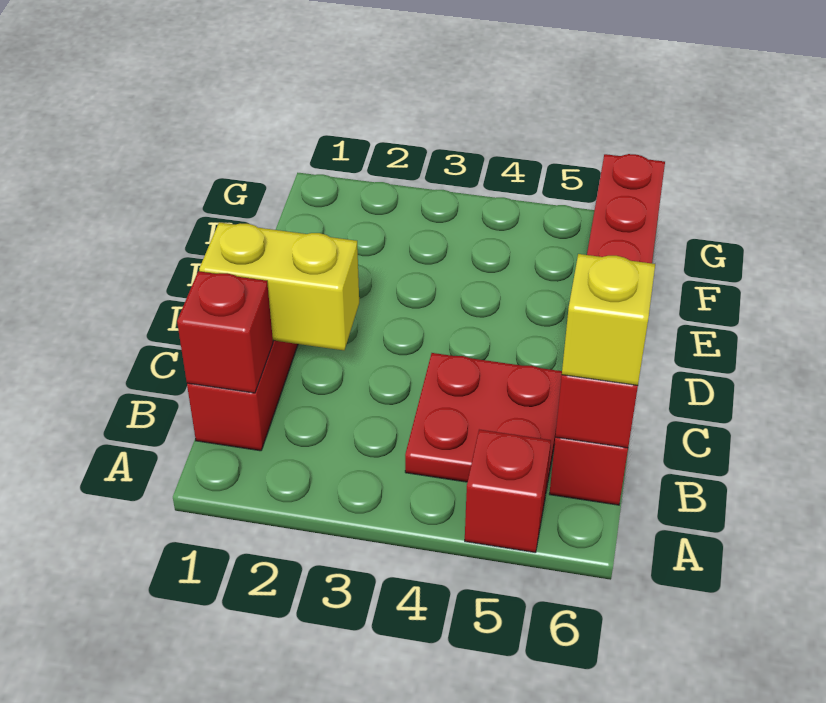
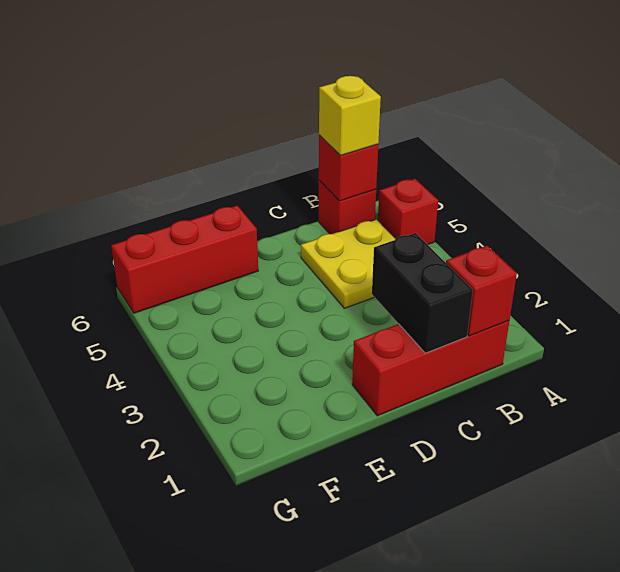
red plate B4:C5 level 1 -> yellow plate B4:C5 level 1
yellow brick C1:C2 level 2 -> black brick C1:C2 level 2

